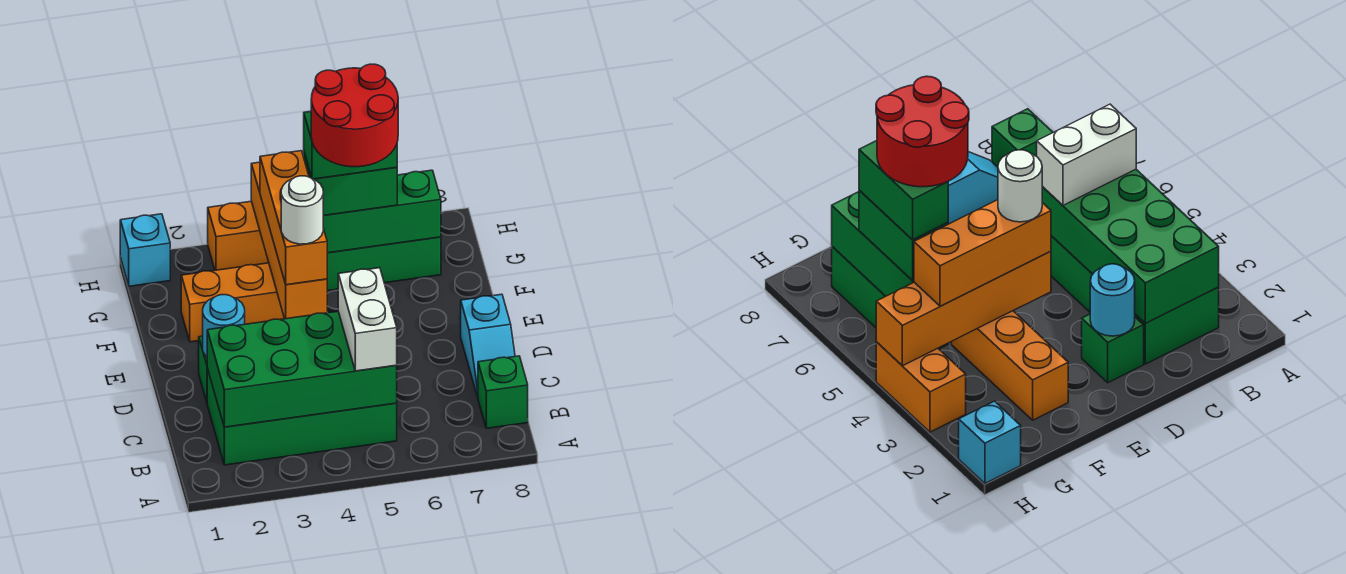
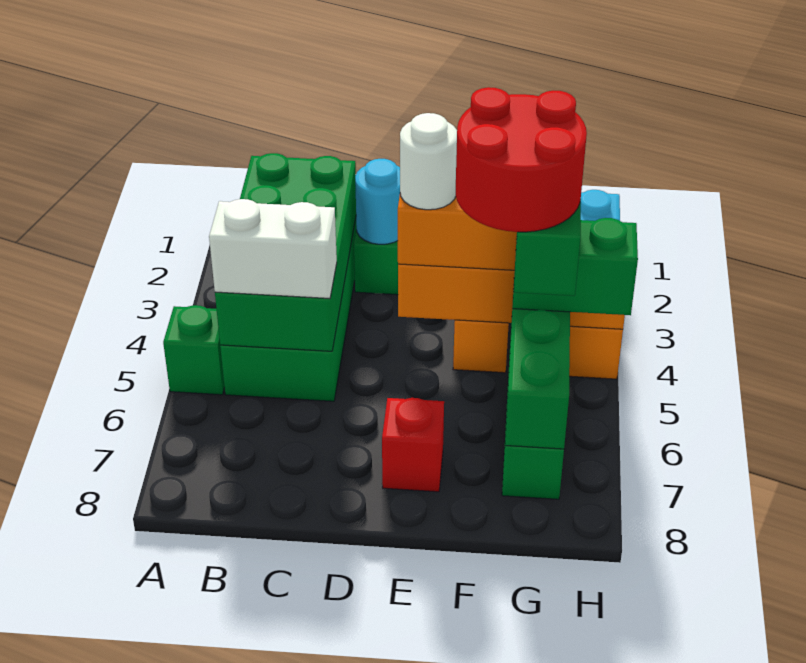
green brick B8 level 1 -> green brick A5 level 1
cyan slope C8:D8 level 1 top D -> none
none -> red brick E7 level 1
green brick G5:G6 level 3 -> green brick G5:H5 level 3

